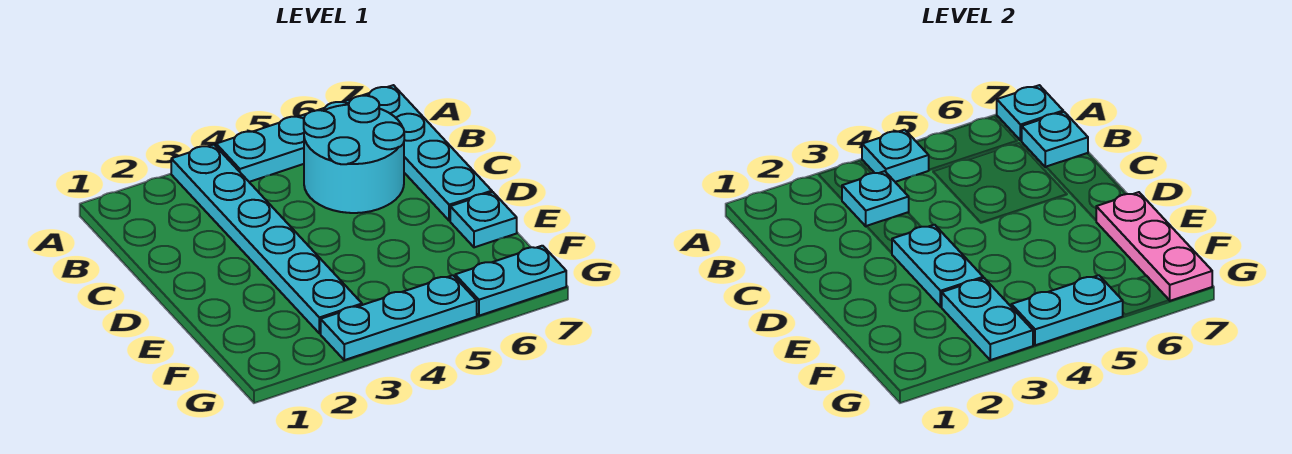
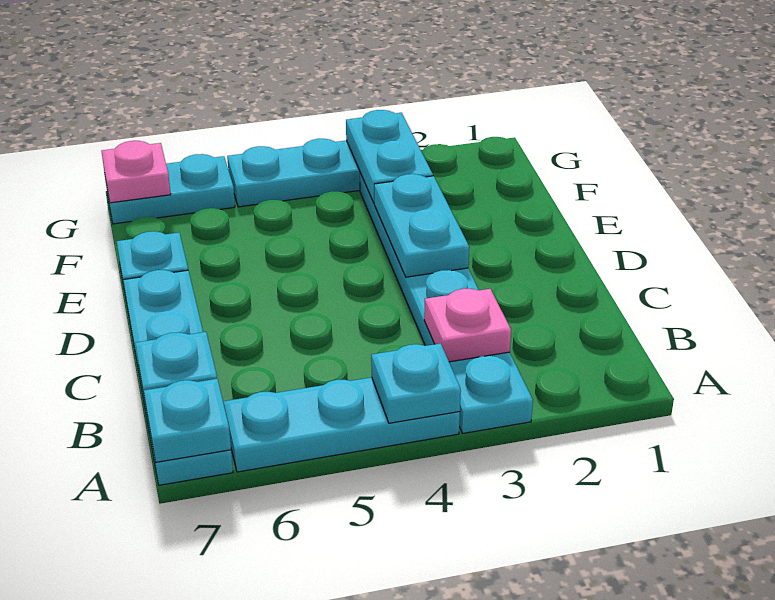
cyan plate B3 level 2 -> pink plate B3 level 2
cyan round brick B5:C6 level 1 -> none
pink plate E7:G7 level 2 -> pink plate G7 level 2
cyan plate G4:G5 level 2 -> none

